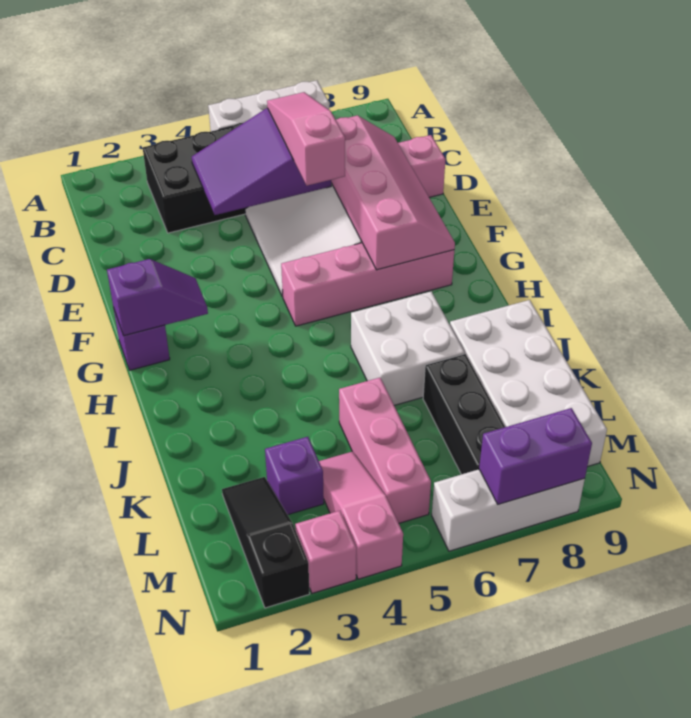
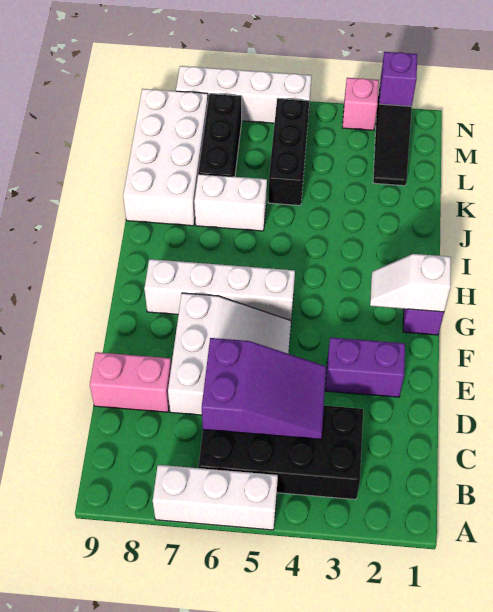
pink slope C6:E6 level 3 top E -> none
pink slope D7:G8 level 2 top 7 -> none
purple slope G1:G2 level 2 top 1 -> white slope G1:G2 level 2 top 1
pink brick G5:G8 level 1 -> white brick G5:G8 level 1
white brick I6:J7 level 1 -> white brick J6:J7 level 1
pink brick K5:M5 level 1 -> black brick K5:M5 level 1
purple brick L3 level 1 -> purple brick N2 level 2
pink slope L4:N4 level 1 top N -> none
white brick N6:N8 level 1 -> white brick N5:N8 level 1
purple brick N7:N8 level 2 -> purple brick E2:E3 level 1

